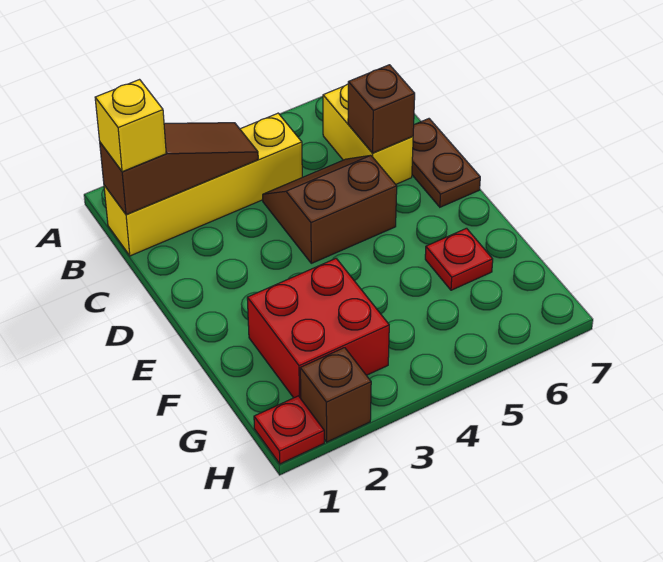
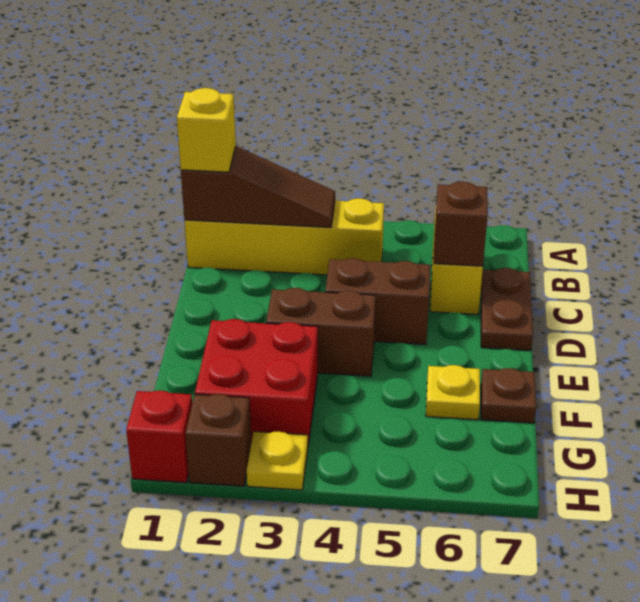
none -> brown brick E3:E4 level 1
red plate F6 level 1 -> yellow plate F6 level 1
none -> brown plate F7 level 1
red plate H1 level 1 -> red brick H1 level 1
none -> yellow plate H3 level 1

